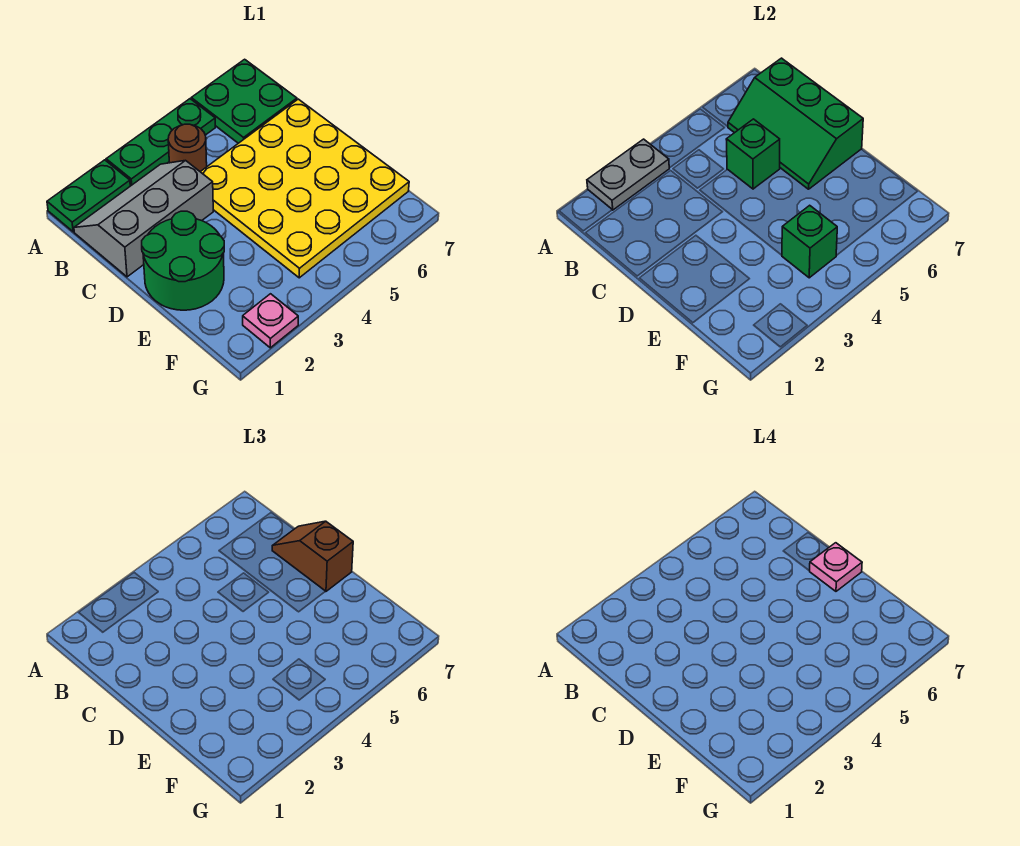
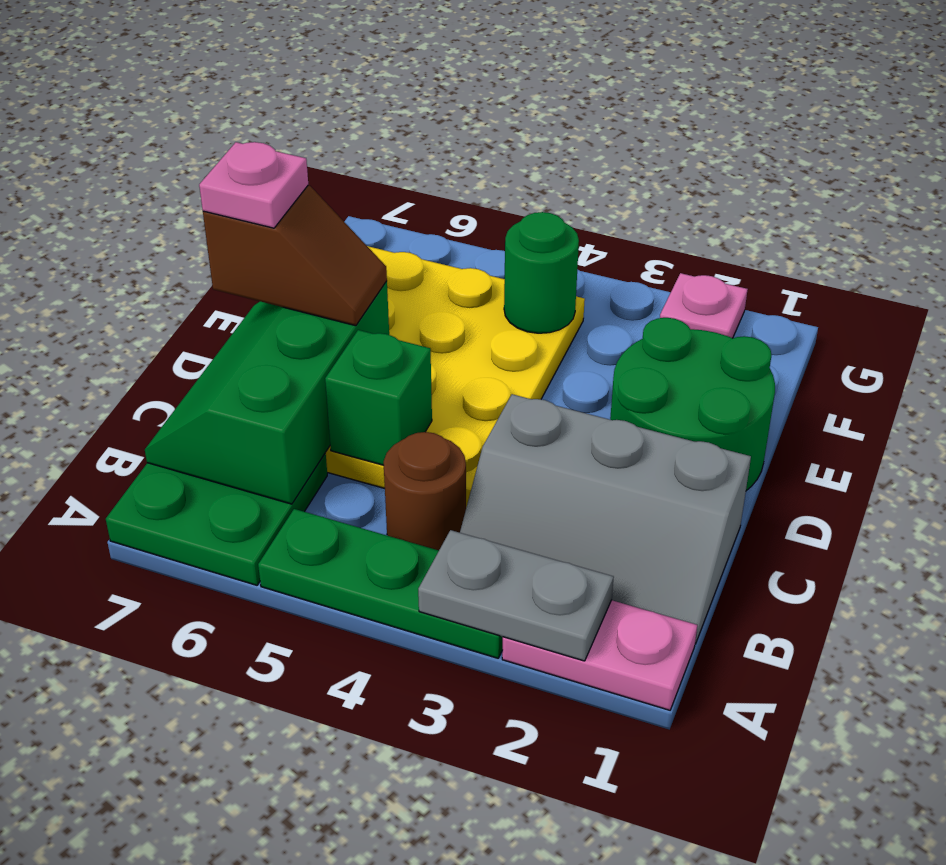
green plate A1:A2 level 1 -> pink plate A1:A2 level 1
green slope B6:D7 level 2 top 7 -> green slope B6:D7 level 2 top 6
brown slope C7:D7 level 3 top D -> brown slope D6:D7 level 3 top 7
green brick F4 level 2 -> green round brick F4 level 2

